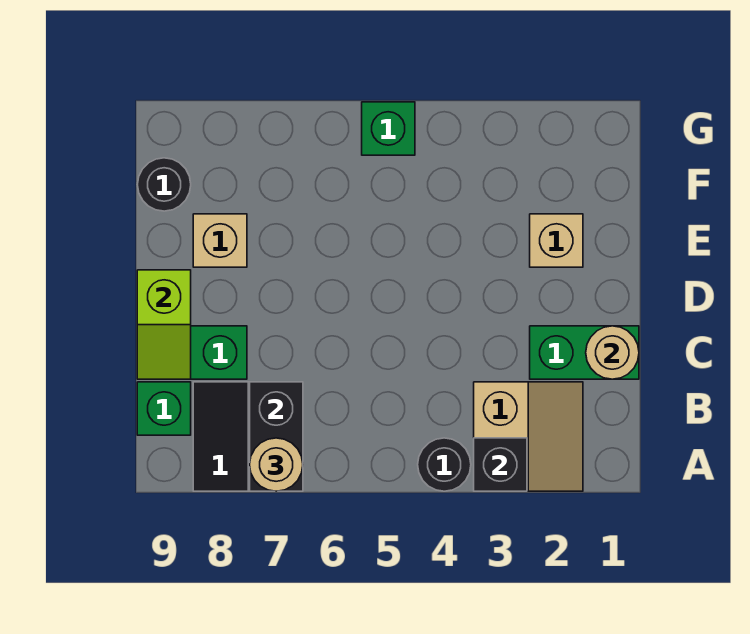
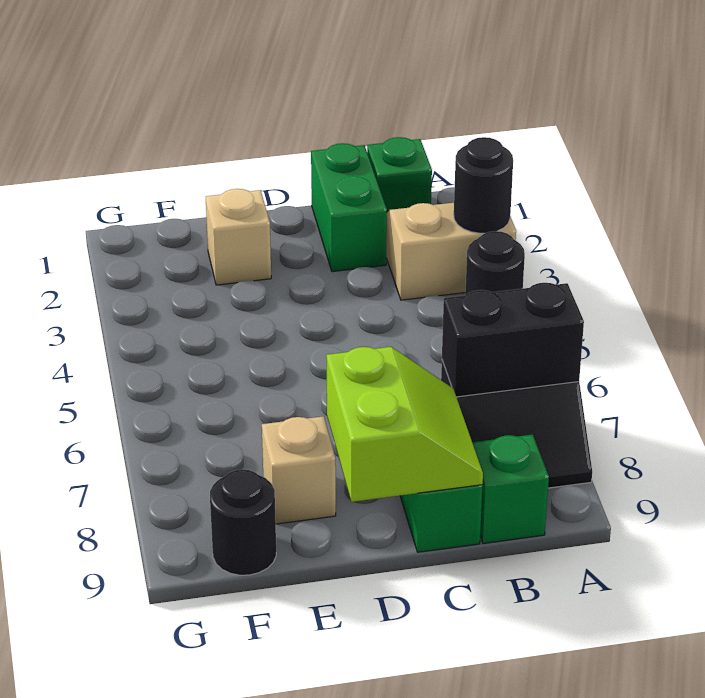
black brick A3 level 2 -> black round brick A3 level 2
tan round brick A7 level 3 -> none
tan round brick C1 level 2 -> none
lime slope C9:D9 level 2 top D -> lime slope C8:D9 level 2 top D
green brick G5 level 1 -> green brick B1 level 1

